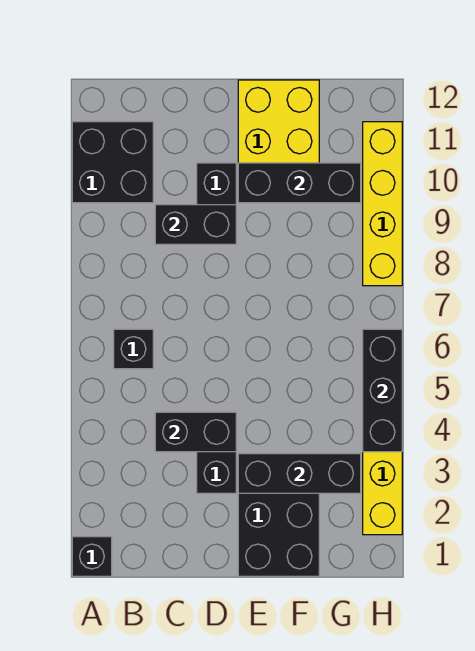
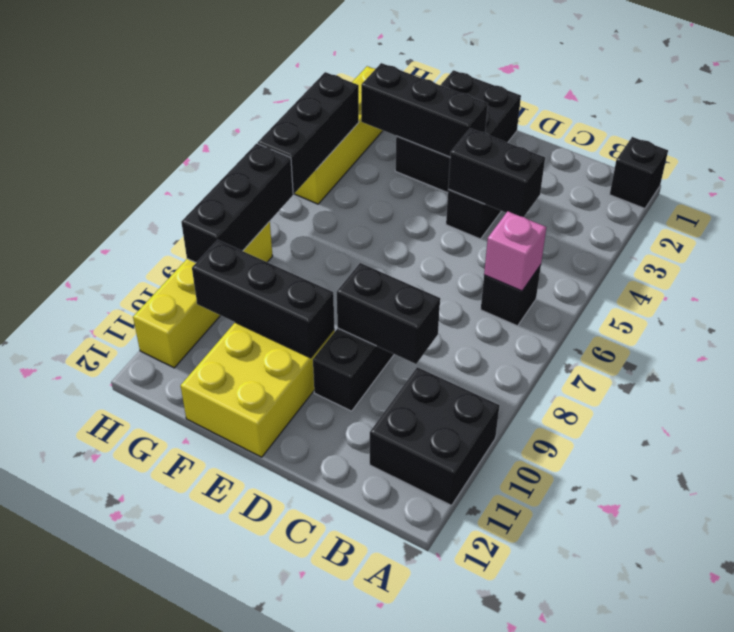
none -> pink brick B6 level 2
none -> black brick H7:H9 level 2

